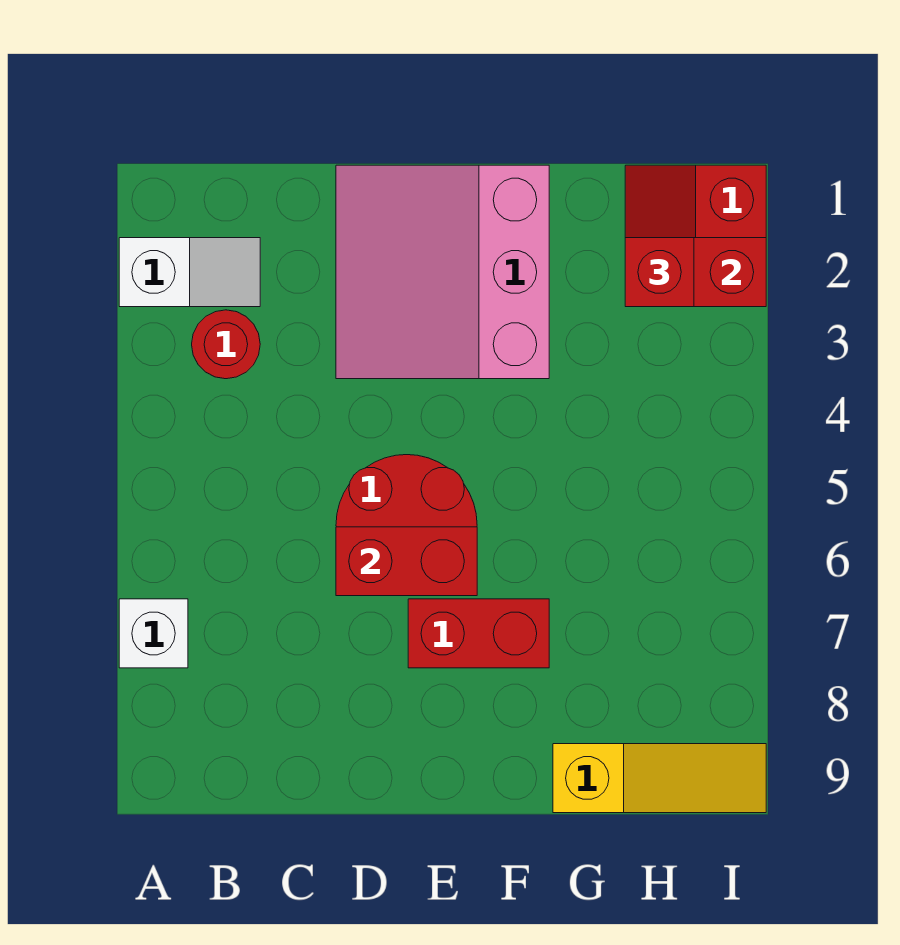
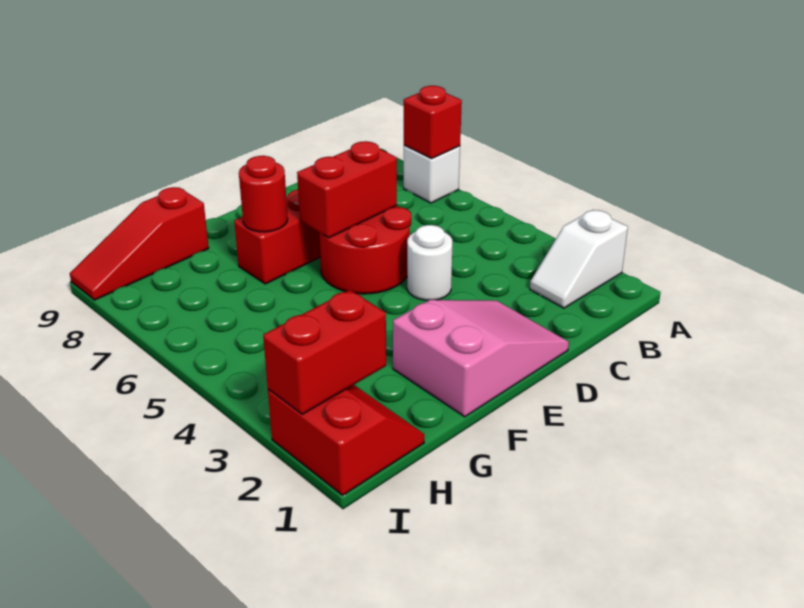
red round brick B3 level 1 -> red round brick F7 level 2
pink slope D1:F3 level 1 top F -> pink slope D1:F2 level 1 top F
none -> white round brick D4 level 1
yellow slope G9:I9 level 1 top G -> red slope G9:I9 level 1 top G
red brick H2 level 3 -> red brick A7 level 2

